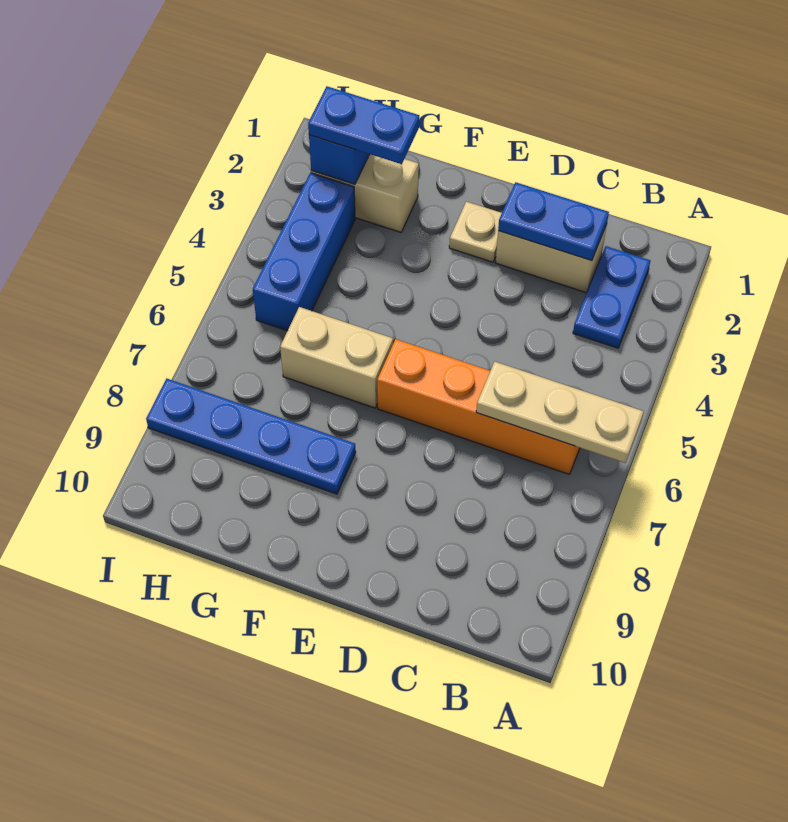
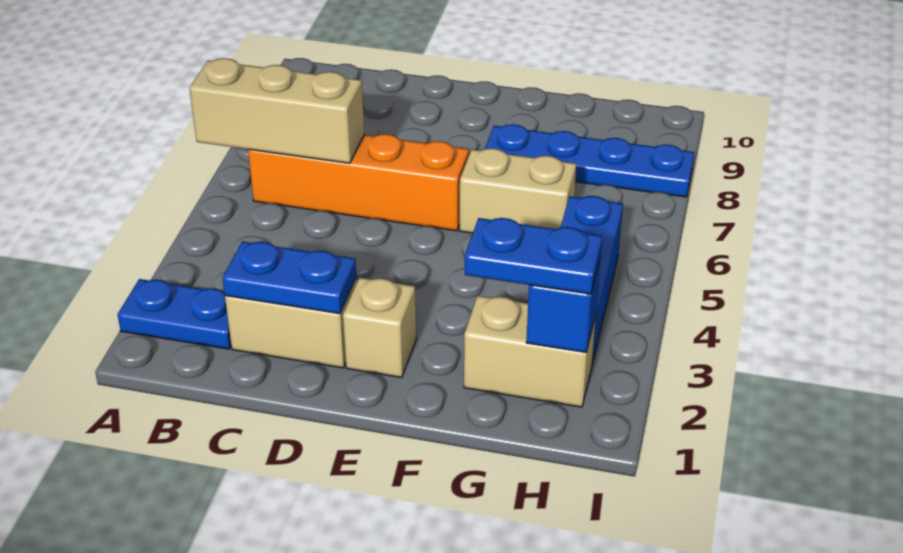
tan plate A6:C6 level 2 -> tan brick A6:C6 level 2
blue plate B2:B3 level 1 -> blue plate A2:B2 level 1
tan plate E2 level 1 -> tan brick E2 level 1

